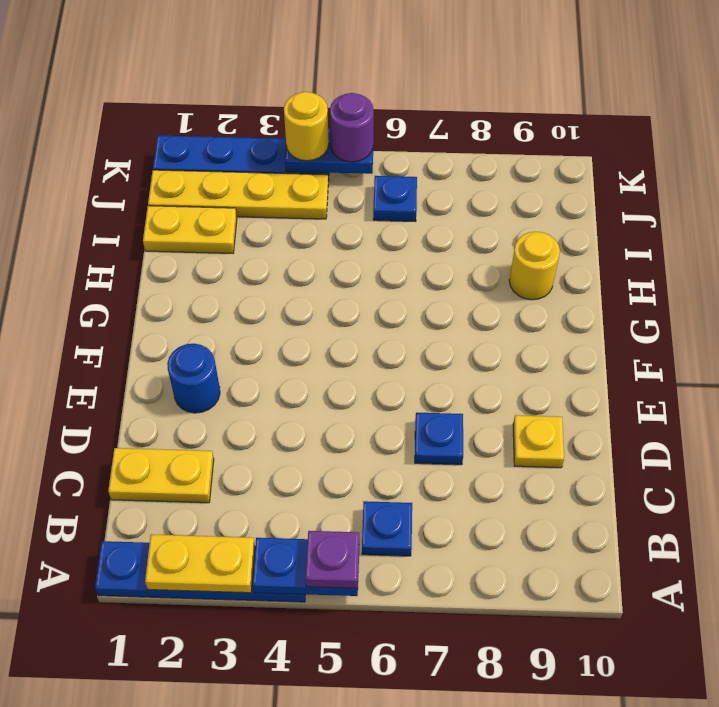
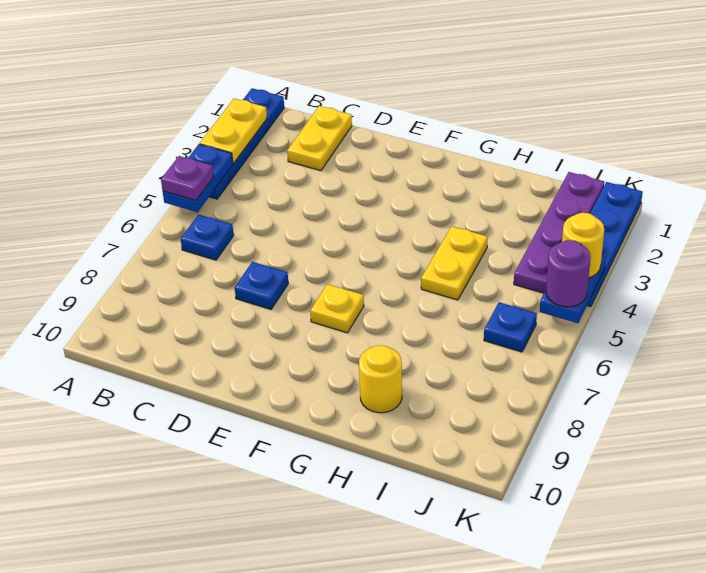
yellow plate D9 level 1 -> yellow plate F7 level 1
blue round brick E2 level 1 -> none
yellow plate I1:I2 level 1 -> yellow plate H4:H5 level 1
yellow plate J1:J4 level 1 -> purple plate J1:J4 level 1

